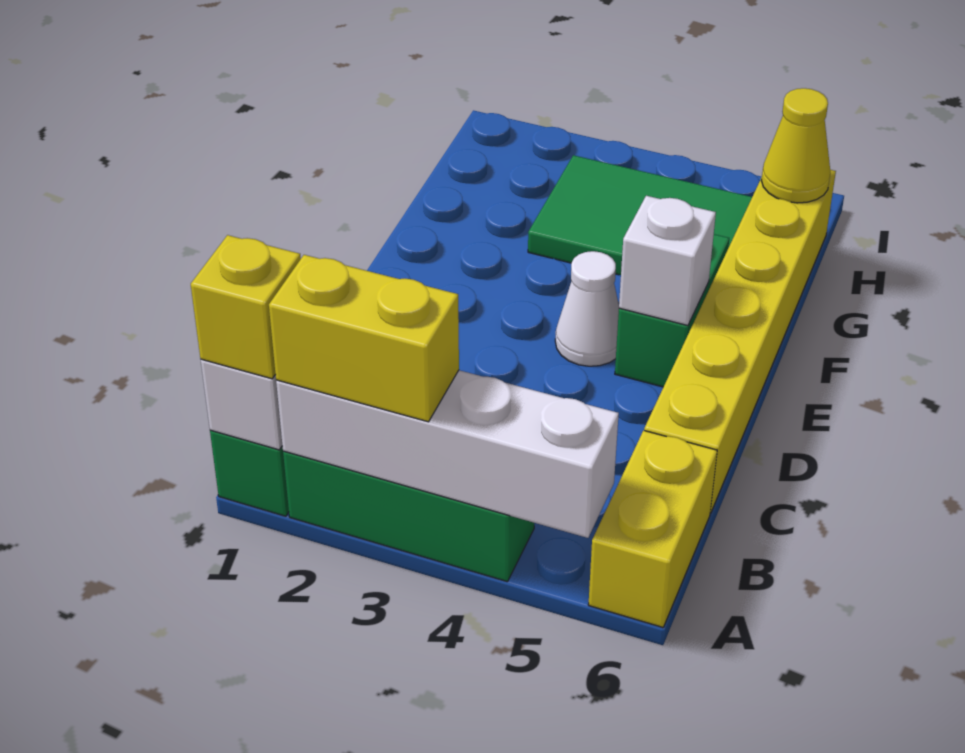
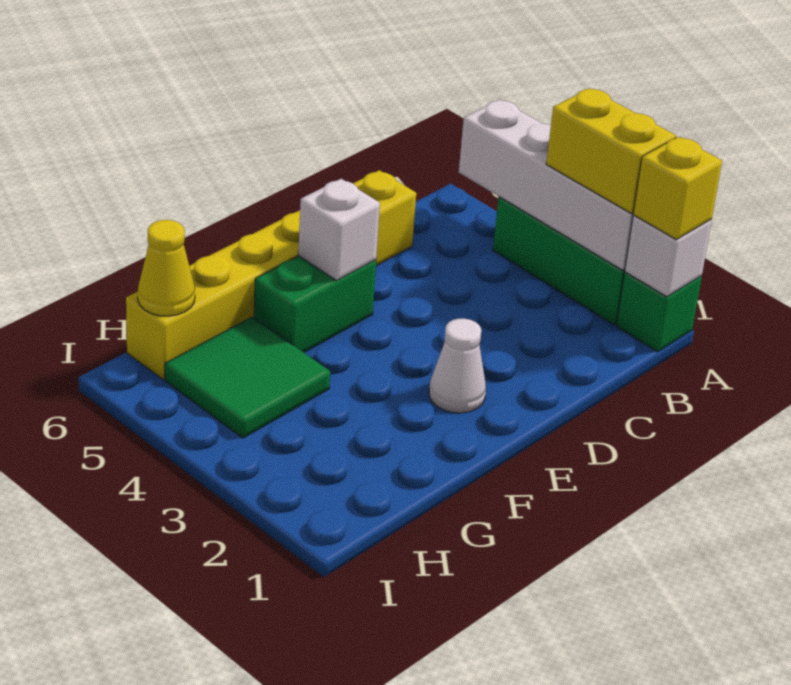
yellow brick A6:B6 level 1 -> none
white cone E4 level 1 -> white cone E2 level 1
green tile G3:H5 level 1 -> green tile G4:H5 level 1

